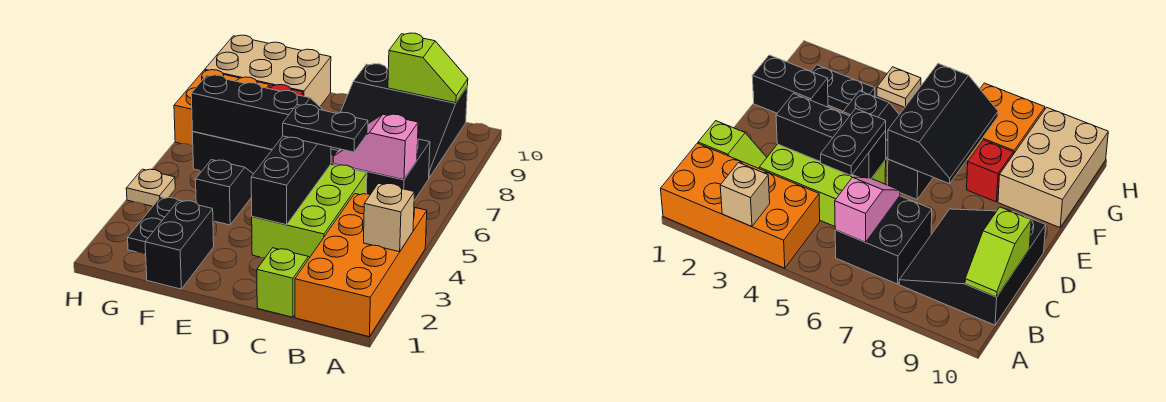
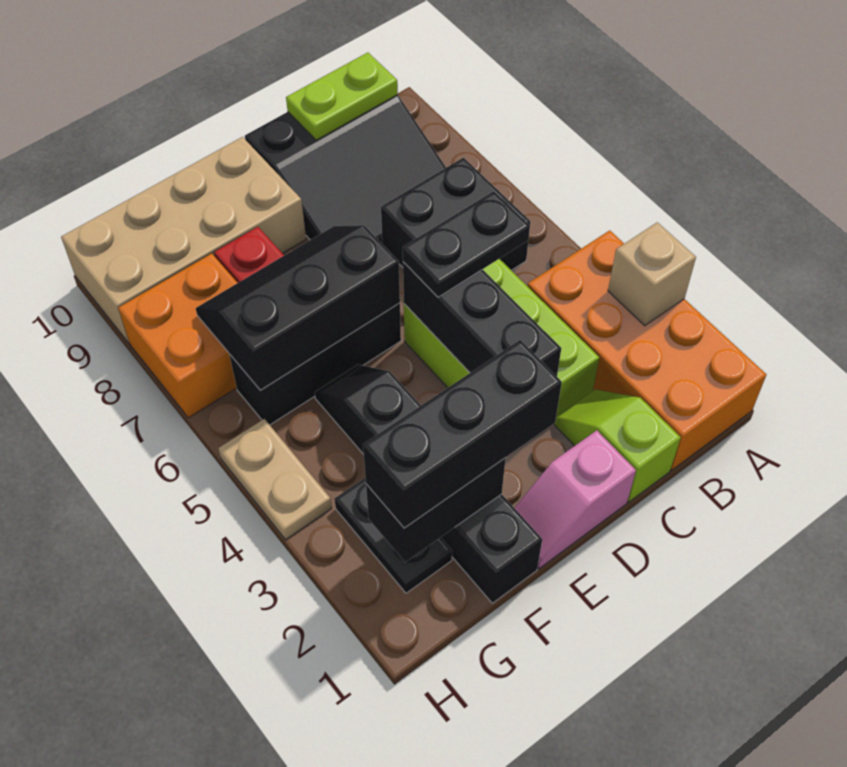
pink slope B6:C6 level 2 top B -> pink slope D1:E1 level 1 top D
lime slope B10:C10 level 2 top C -> lime plate B10:C10 level 2
none -> black brick E2:G2 level 3
none -> black brick F2:G2 level 2
tan brick F9:H10 level 1 -> tan brick E9:H10 level 1
tan plate H4 level 1 -> tan plate H4:H5 level 1

